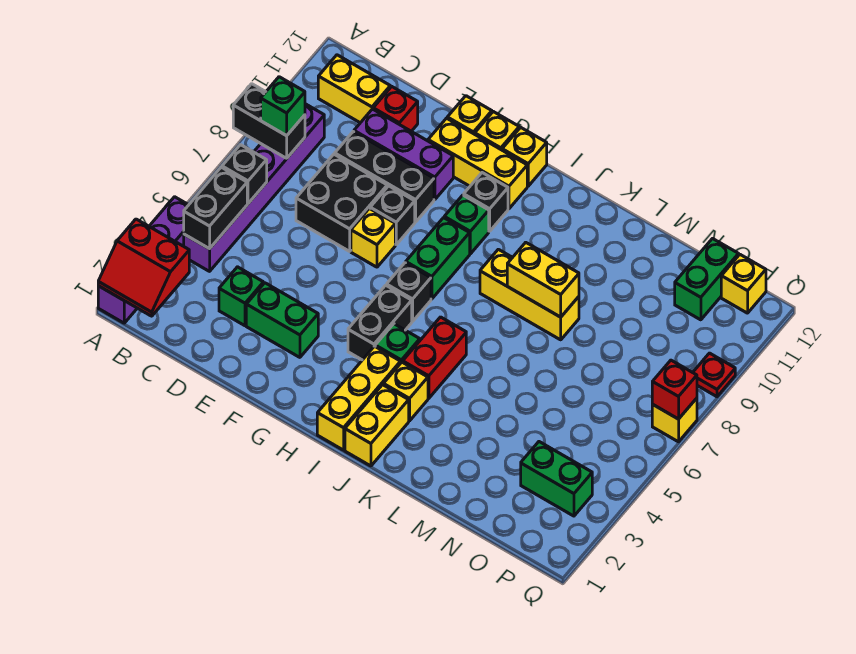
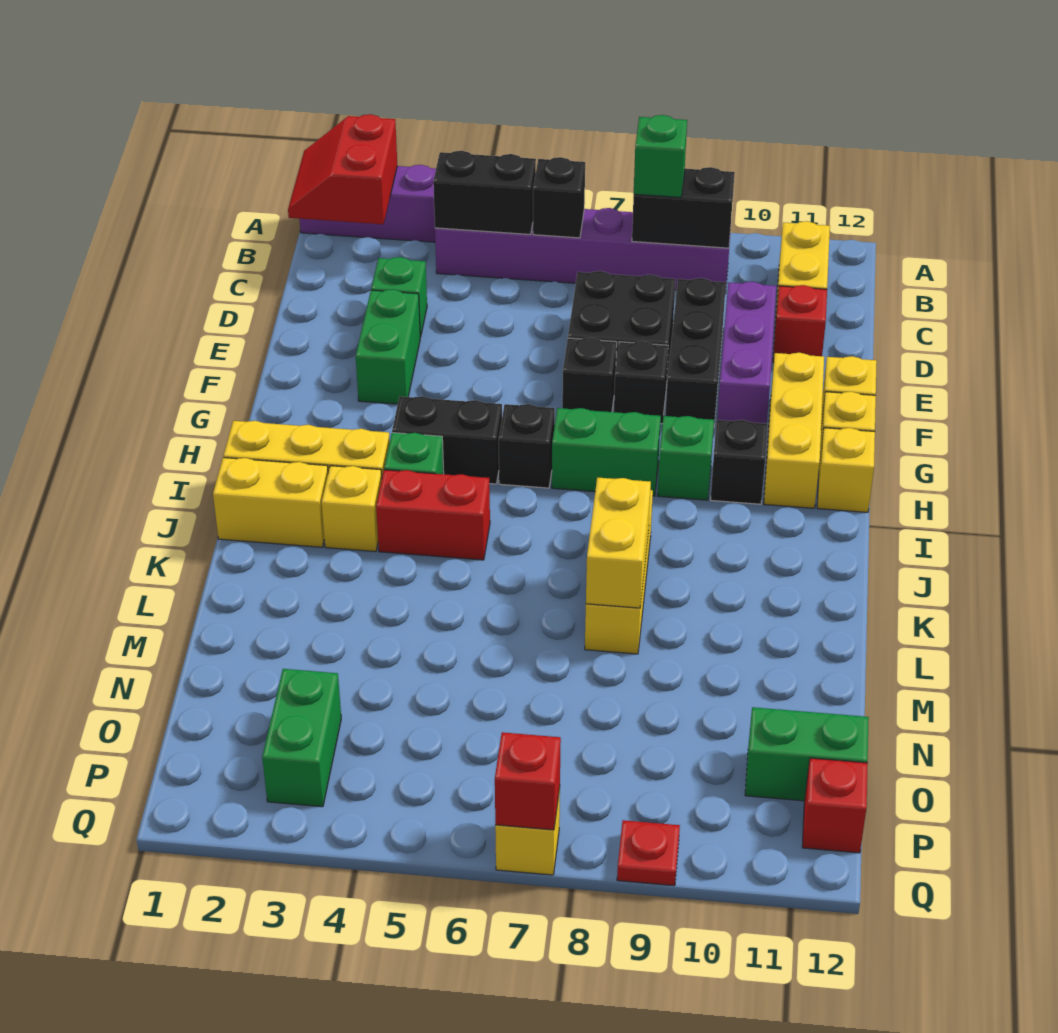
black brick A8:B8 level 2 -> black brick B8:B9 level 2
yellow brick F7 level 1 -> black brick F7 level 1
yellow brick P12 level 1 -> red brick P12 level 1

